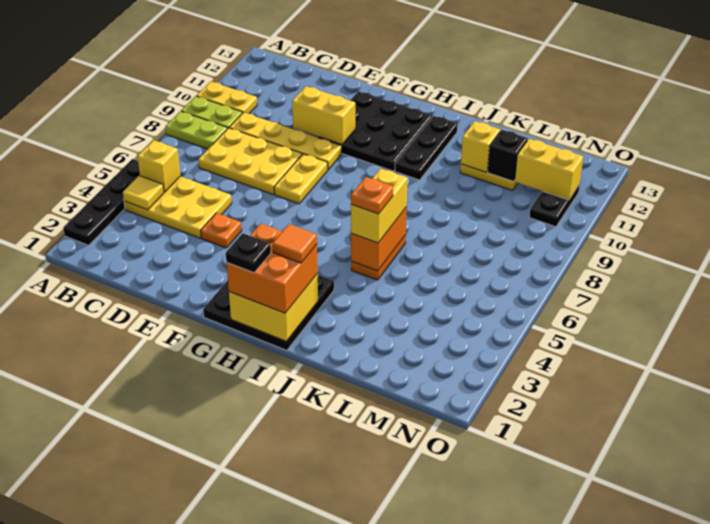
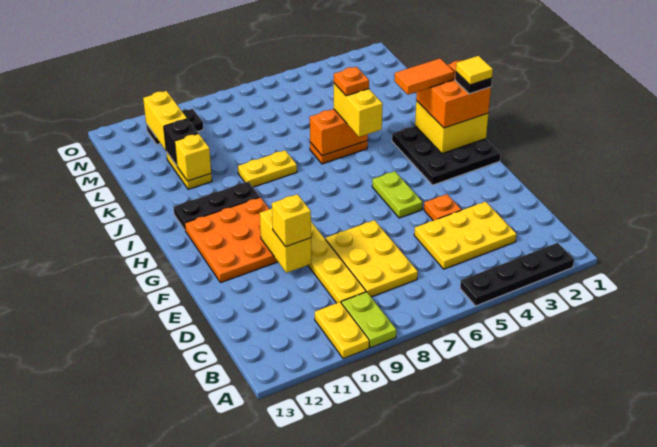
lime plate A8:B8 level 1 -> lime plate F5:G5 level 1
yellow plate B4:D5 level 1 -> yellow plate C3:D5 level 1
yellow tile B4 level 2 -> yellow tile H1 level 5
yellow brick B5 level 2 -> yellow brick E10 level 3
yellow plate F7:F8 level 1 -> yellow plate J8:J9 level 1
black plate F10:H12 level 1 -> orange plate F10:H12 level 1
orange tile I2 level 4 -> orange tile I2:I3 level 4
yellow brick J5:J6 level 3 -> yellow brick I5:J5 level 3

